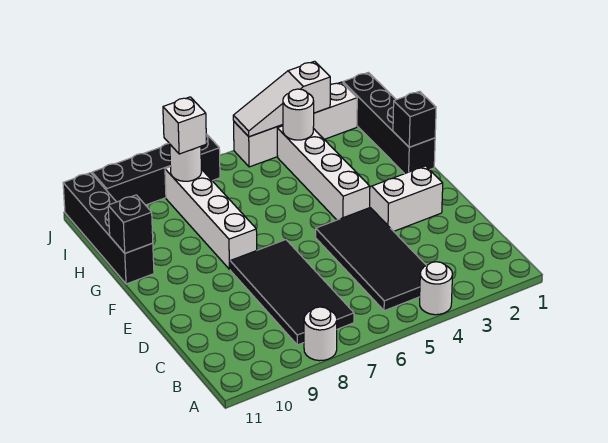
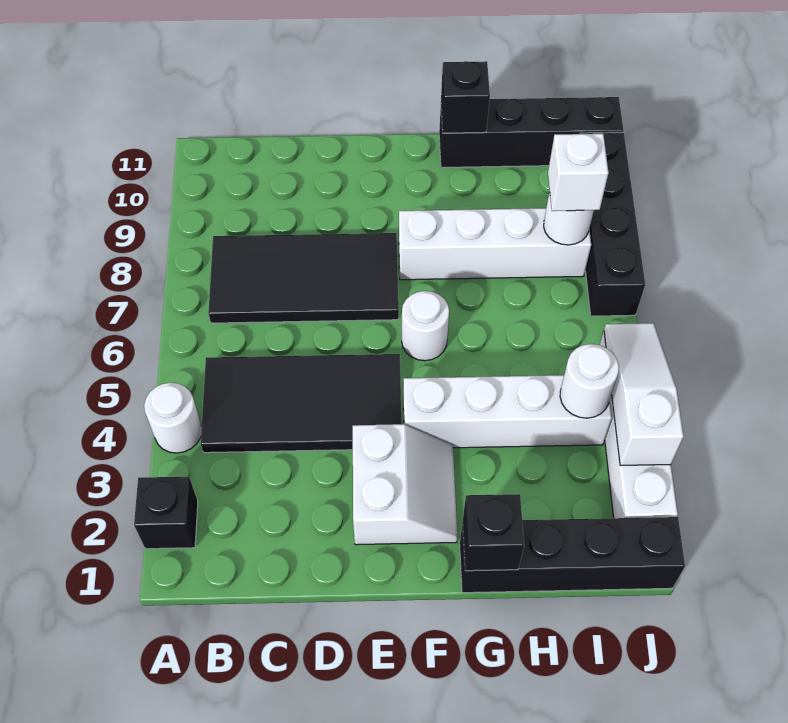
none -> black brick A2 level 1
white round brick A8 level 1 -> white round brick F6 level 1

